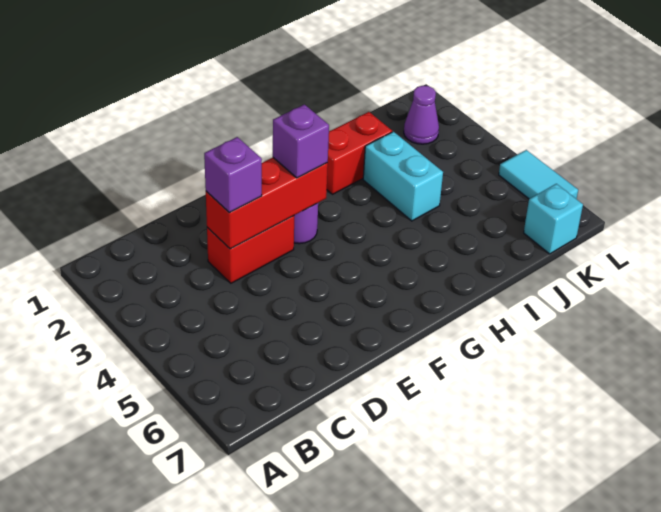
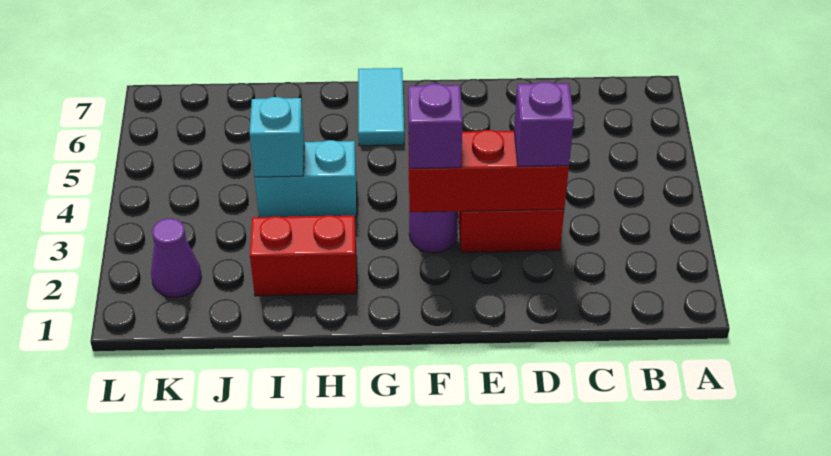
cyan brick I3:I4 level 1 -> cyan brick H4:I4 level 1
cyan brick K7 level 1 -> cyan brick I4 level 2
cyan tile L5:L6 level 1 -> cyan tile G6:G7 level 1

